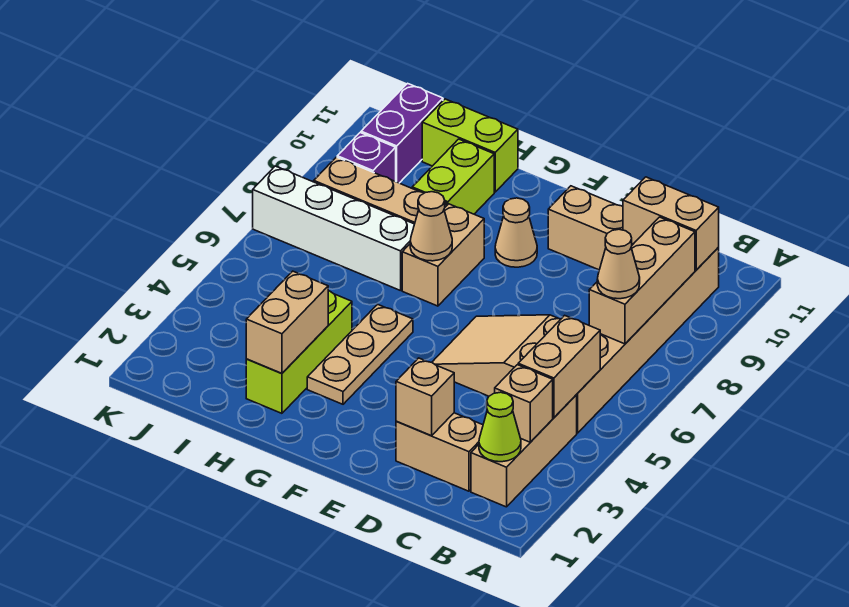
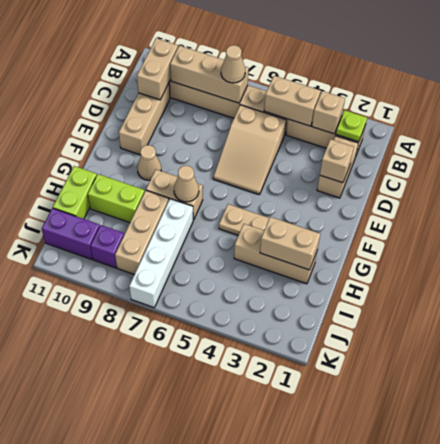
lime cone B2 level 2 -> lime plate B2 level 2
lime brick H2:H4 level 1 -> tan brick H2:H4 level 1

